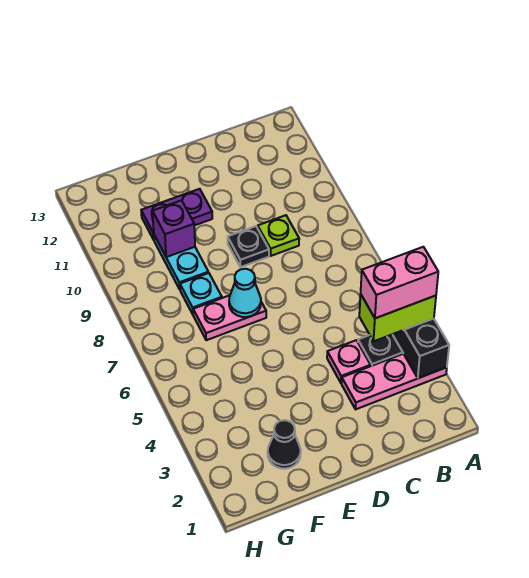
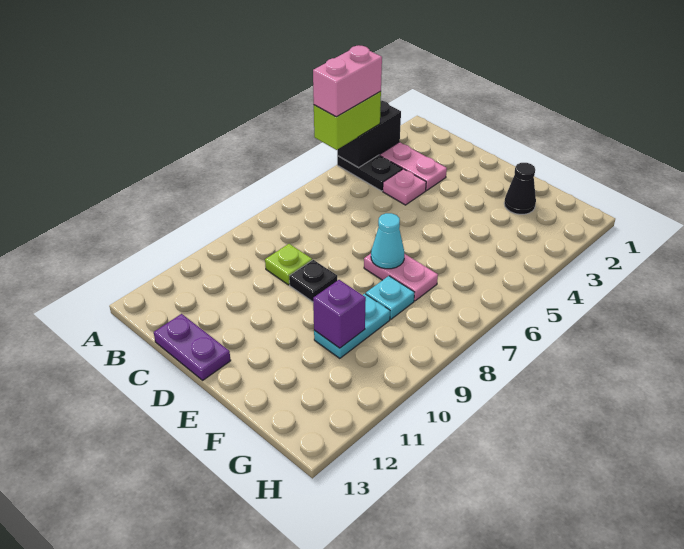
lime brick A4:B4 level 3 -> lime brick A4:A5 level 3
pink brick A4:B4 level 4 -> pink brick A4:A5 level 4
purple plate E11:F11 level 1 -> purple plate C13:D13 level 1

